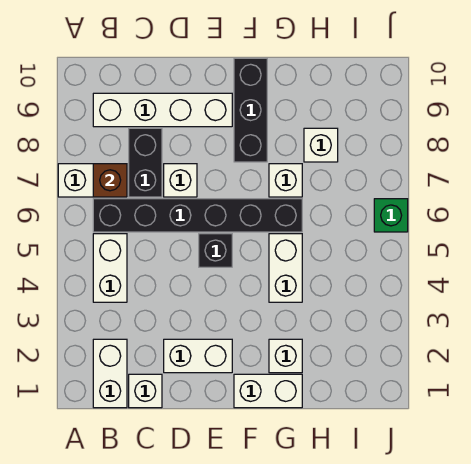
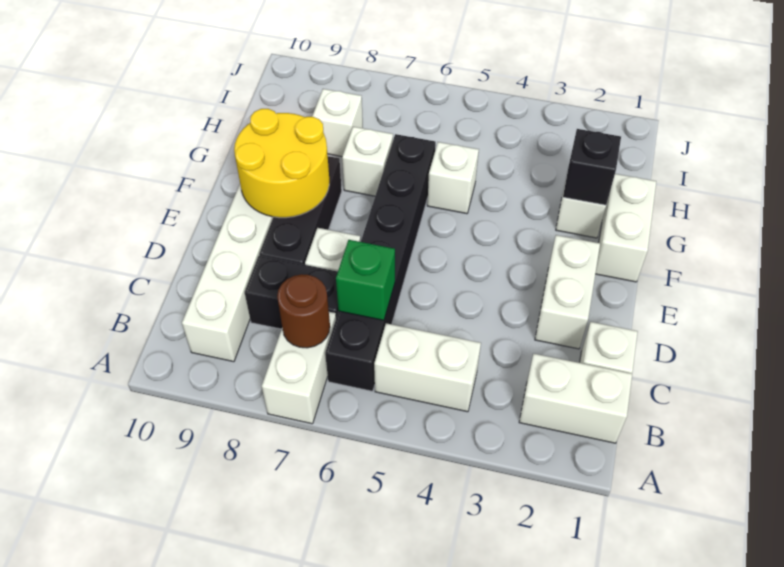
brown brick B7 level 2 -> brown round brick B7 level 2
black brick E5 level 1 -> black brick G2 level 2
none -> yellow round brick E8:F9 level 2
black brick F8:F10 level 1 -> black brick D8:F8 level 1
white brick G4:G5 level 1 -> white brick G5 level 1
green brick J6 level 1 -> green brick C6 level 2

